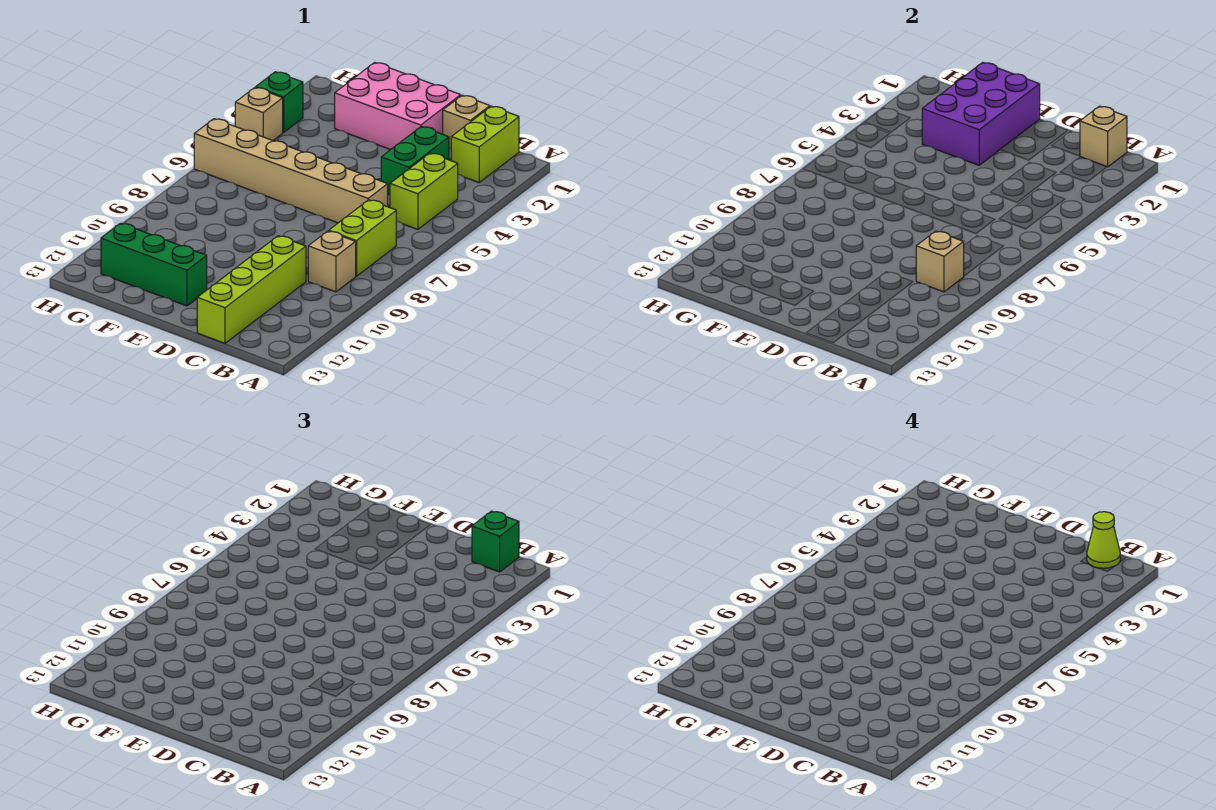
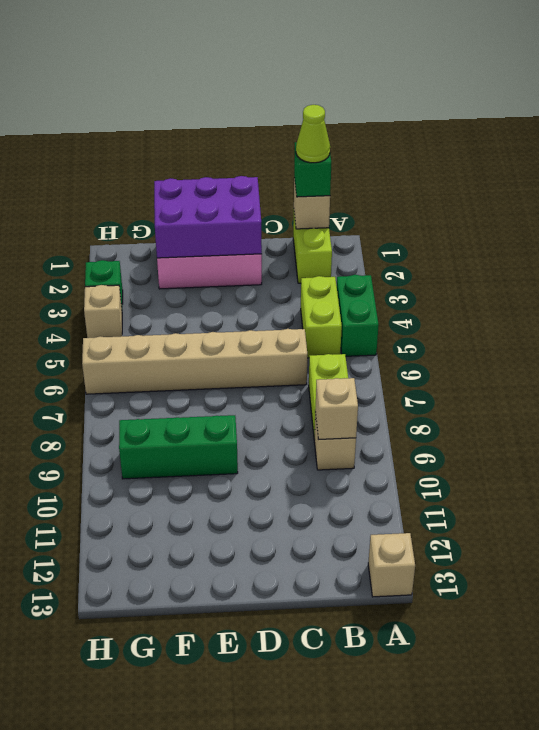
tan brick C1 level 1 -> tan brick A13 level 1
green brick C3:C4 level 1 -> green brick A4:A5 level 1
lime brick C10:C13 level 1 -> none
purple brick E1:F3 level 2 -> purple brick D1:F2 level 2
green brick E12:G12 level 1 -> green brick E9:G9 level 1

